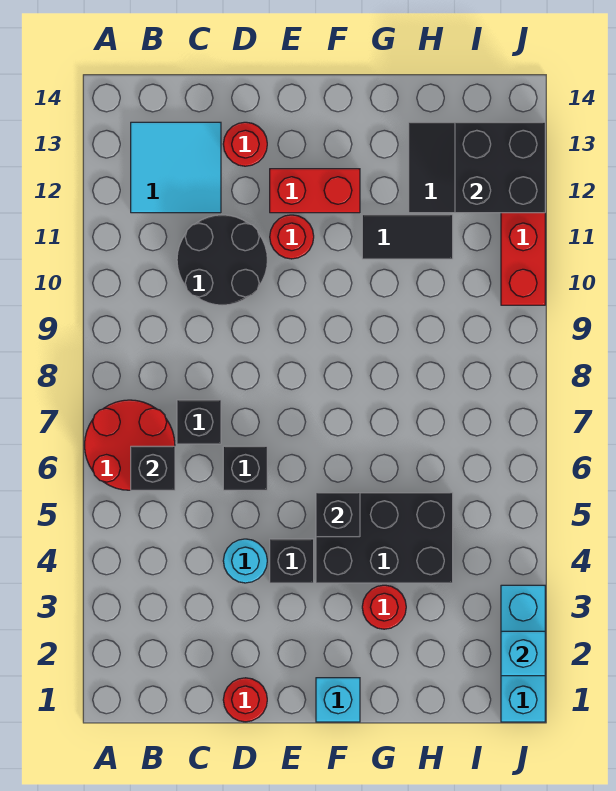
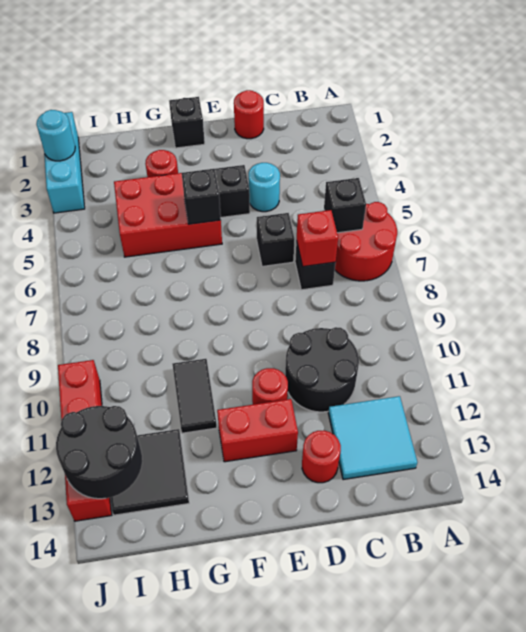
none -> red brick C7 level 2
cyan brick F1 level 1 -> black brick F1 level 1
black brick F4:H5 level 1 -> red brick F4:H5 level 1
black tile G11:H11 level 1 -> black tile G10:G11 level 1
black brick I12:J13 level 2 -> black round brick I12:J13 level 2
cyan brick J2 level 2 -> cyan round brick J2 level 2

